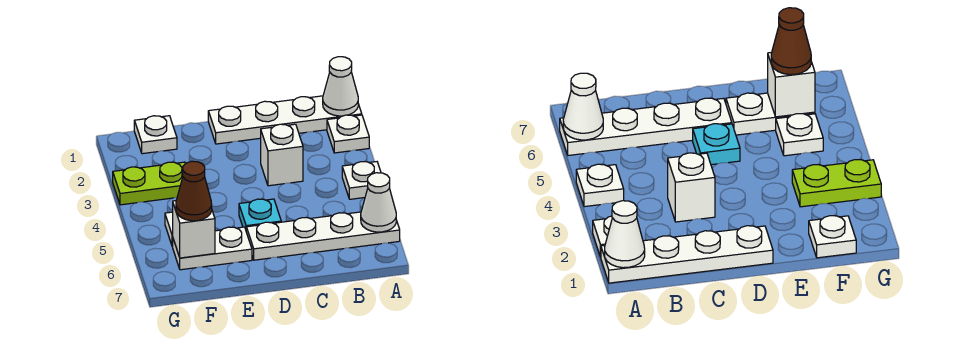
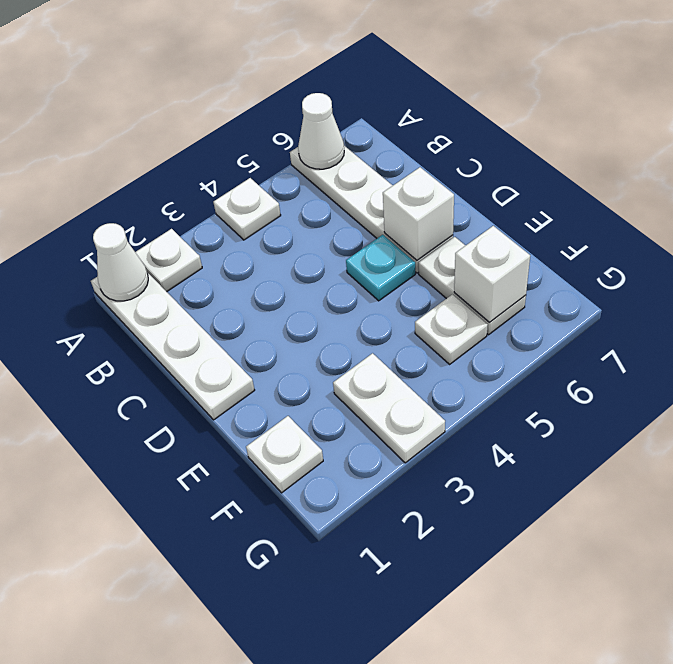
white brick C3 level 1 -> white brick D6 level 2
lime plate F3:G3 level 1 -> white plate F3:G3 level 1
brown cone F6 level 3 -> none

